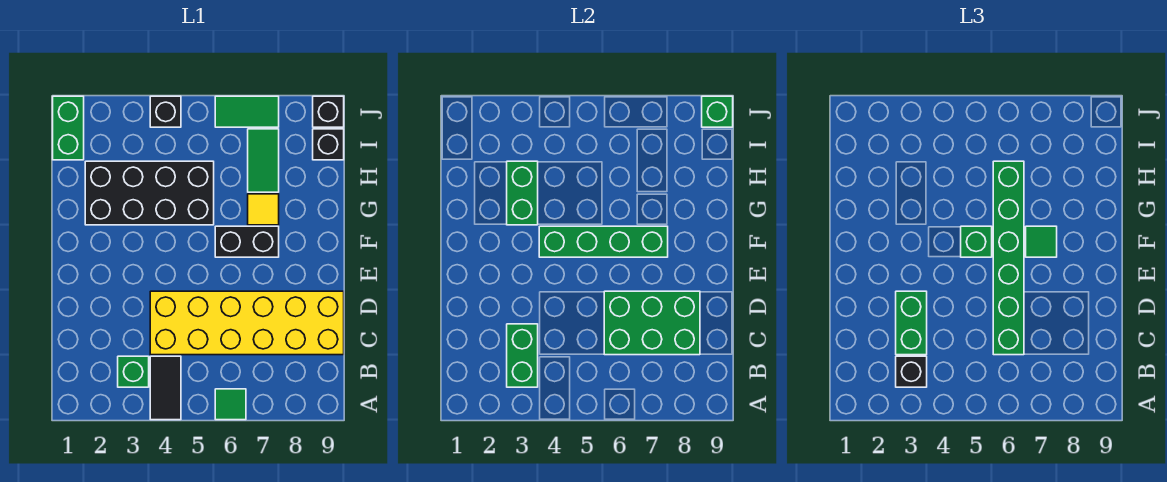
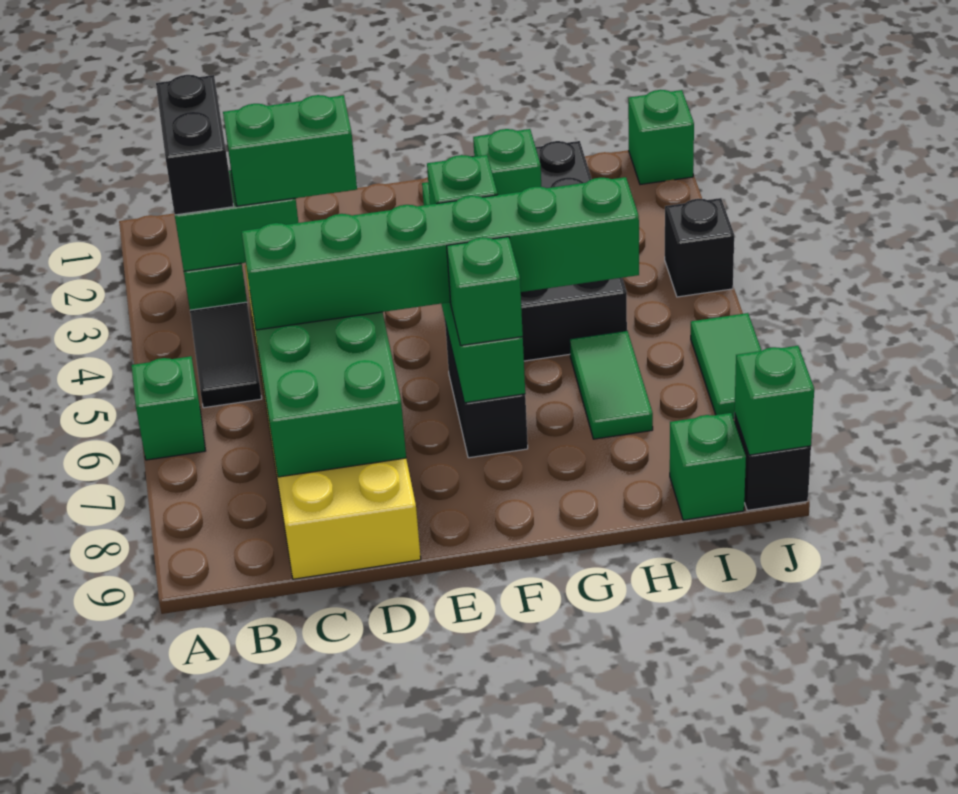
black tile A4:B4 level 1 -> black tile B4:B5 level 1
green tile A6 level 1 -> green brick A6 level 1
black brick B3 level 3 -> black brick B2:B3 level 3
green tile F7 level 3 -> green brick F7 level 3
green brick G3:H3 level 2 -> green brick G3 level 2
yellow tile G7 level 1 -> none
green tile H7:I7 level 1 -> green tile H6:H7 level 1
green brick I1:J1 level 1 -> green brick J1 level 1
black brick I9 level 1 -> green brick I9 level 1

